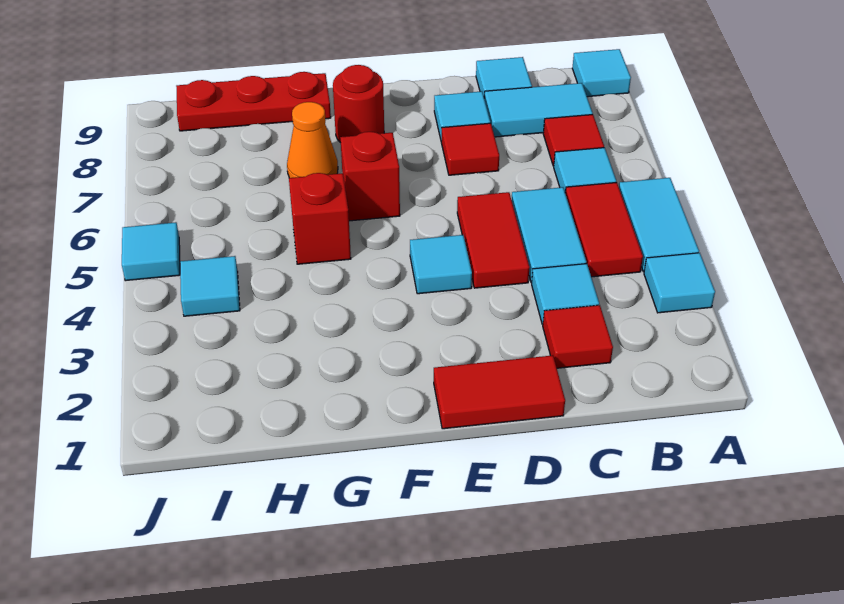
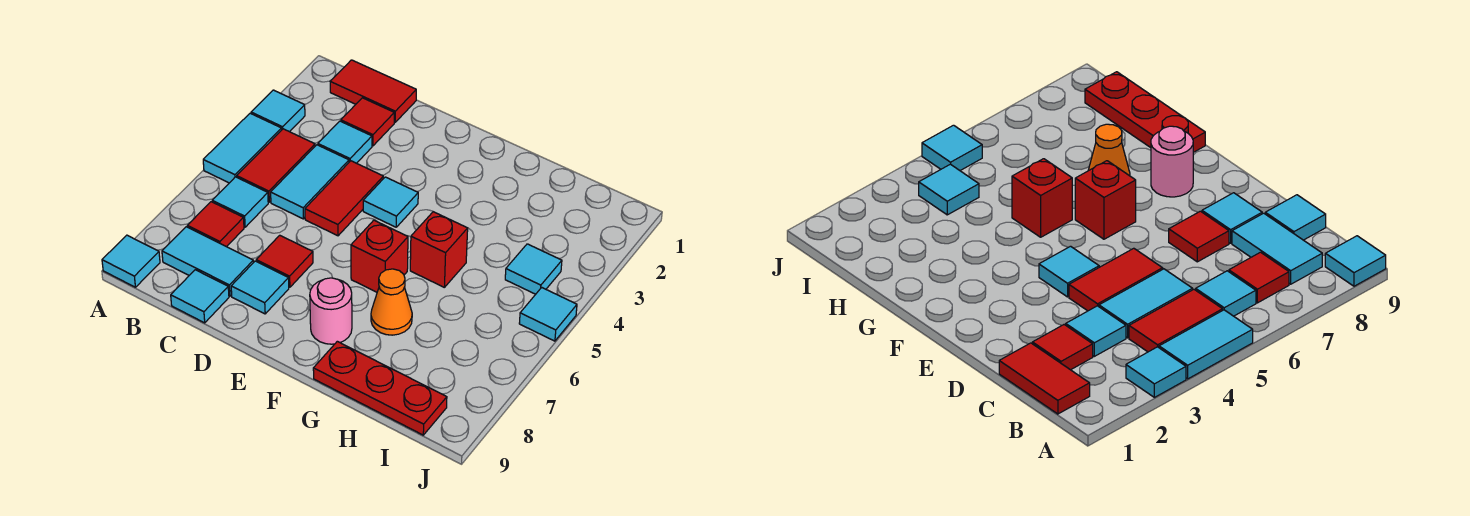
red tile D1:E1 level 1 -> red tile B1:C1 level 1
red round brick F8 level 1 -> pink round brick F8 level 1

